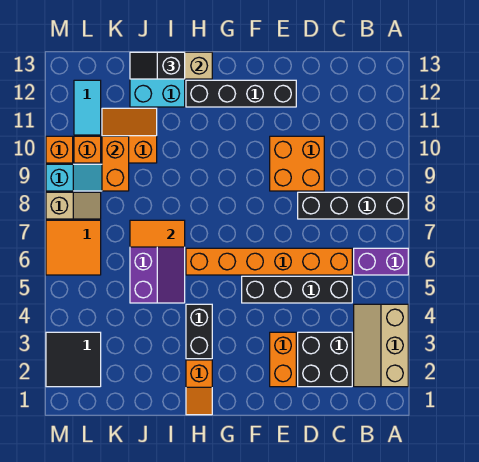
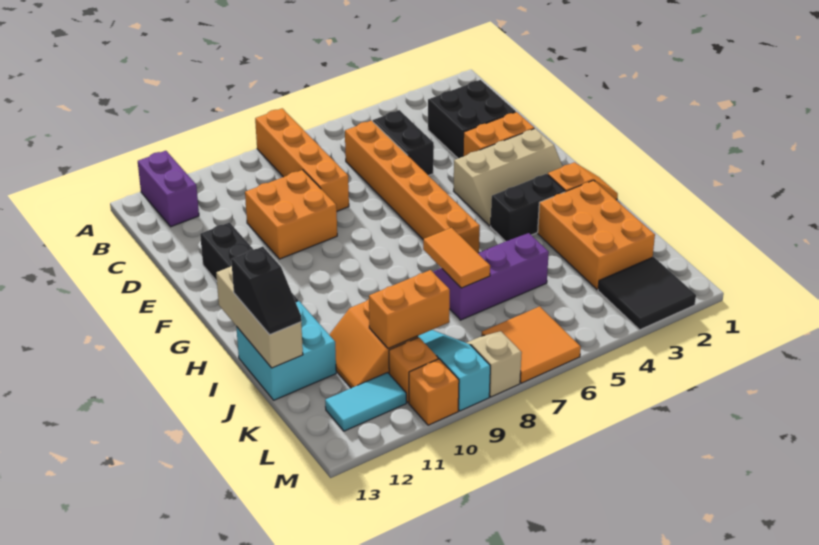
tan slope A2:B4 level 1 top A -> tan slope F2:G4 level 1 top F
purple brick A6:B6 level 1 -> purple brick A12:B12 level 1
black brick A8:D8 level 1 -> orange brick A8:D8 level 1
black brick C5:F5 level 1 -> black brick C5:D5 level 1
none -> orange brick I2:K3 level 1

